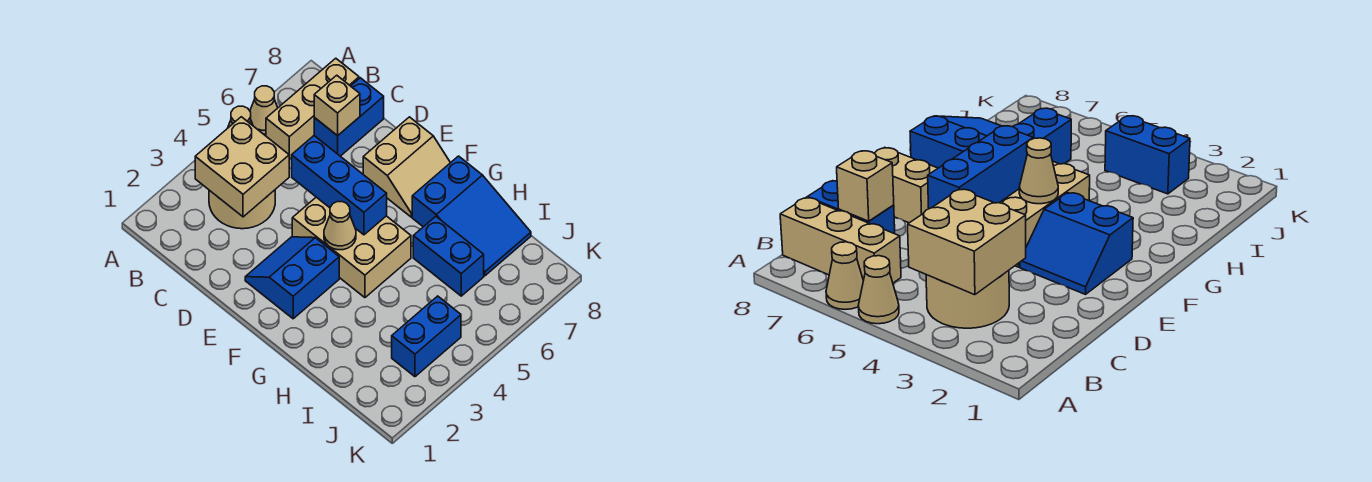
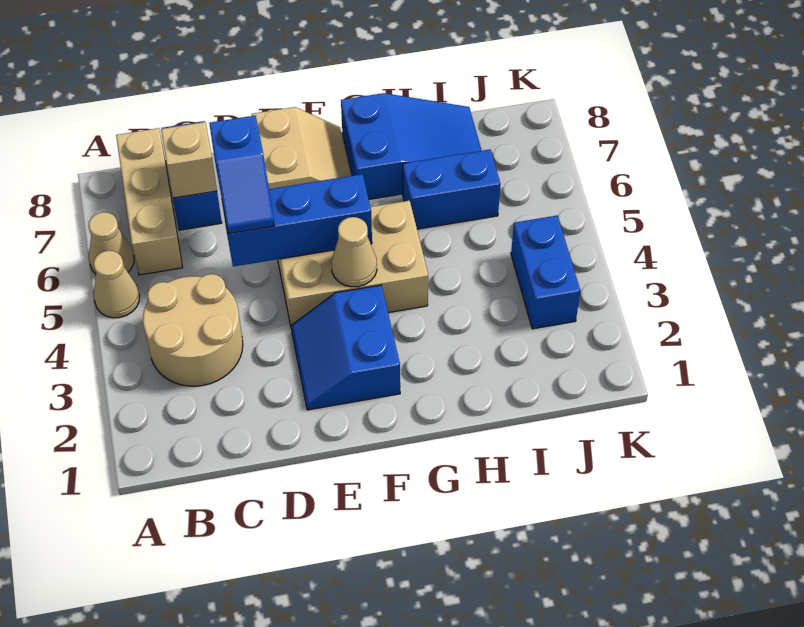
tan brick B3:C4 level 2 -> none
none -> blue slope D5:D6 level 3 top 6

